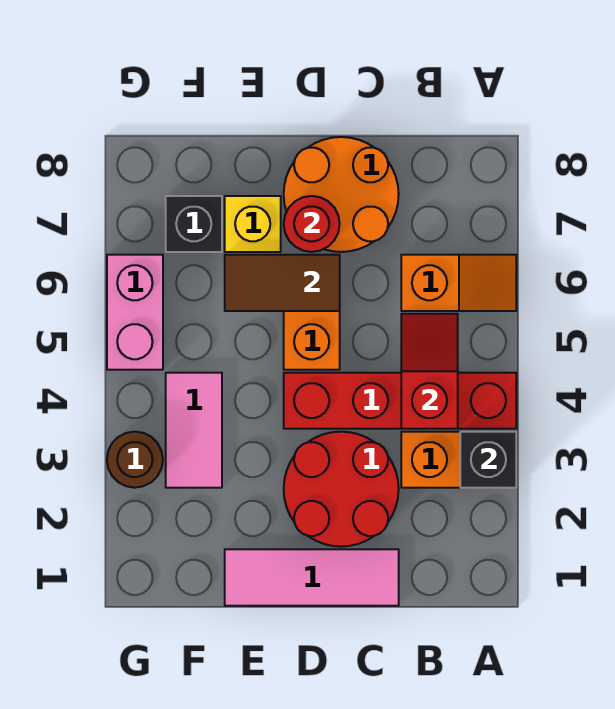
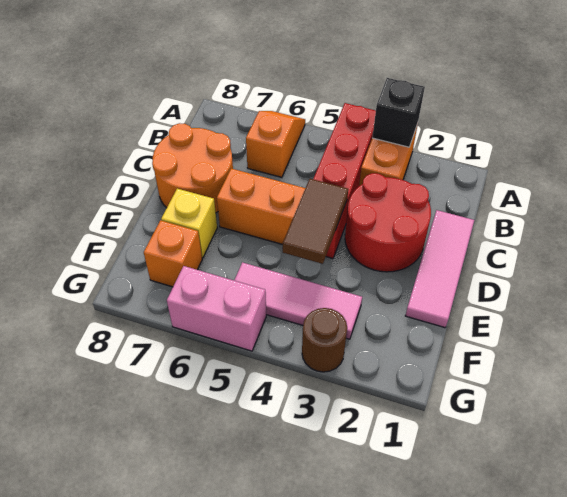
red slope B4:B5 level 2 top 4 -> none
brown tile D6:E6 level 2 -> brown tile D4:E4 level 2
red round brick D7 level 2 -> none
pink tile F3:F4 level 1 -> pink tile F3:F5 level 1
black brick F7 level 1 -> orange brick F7 level 1

